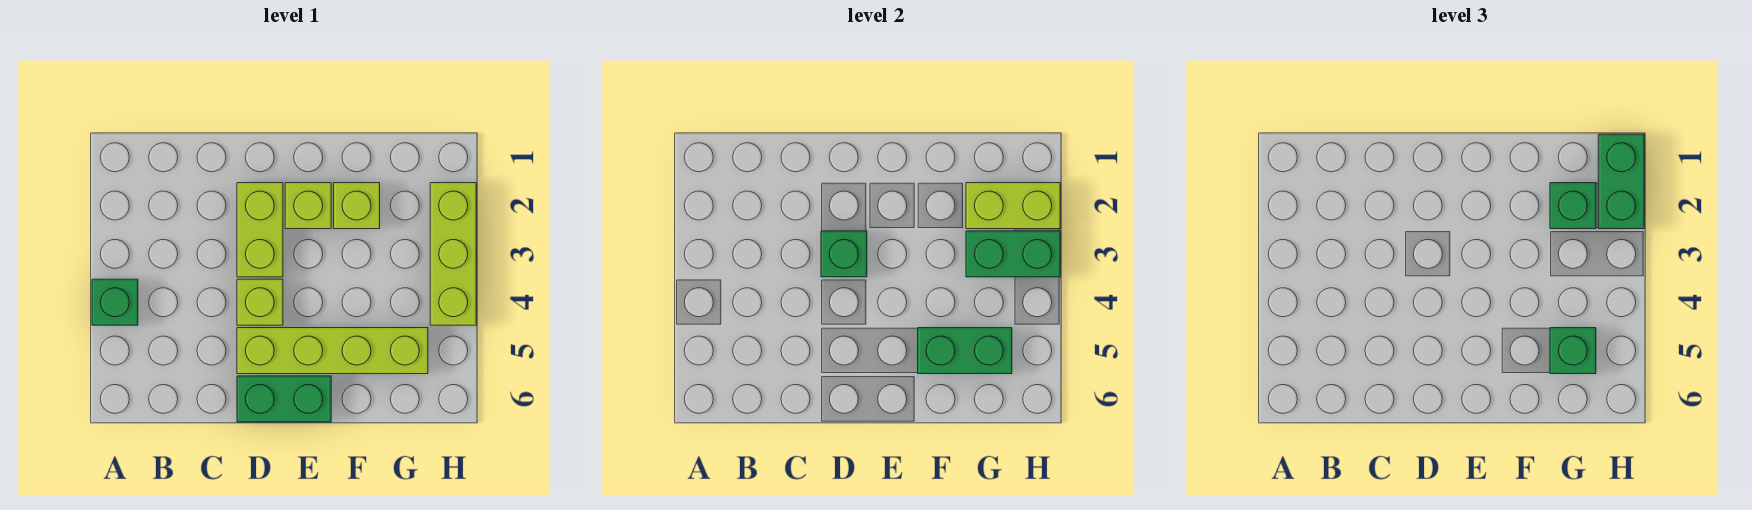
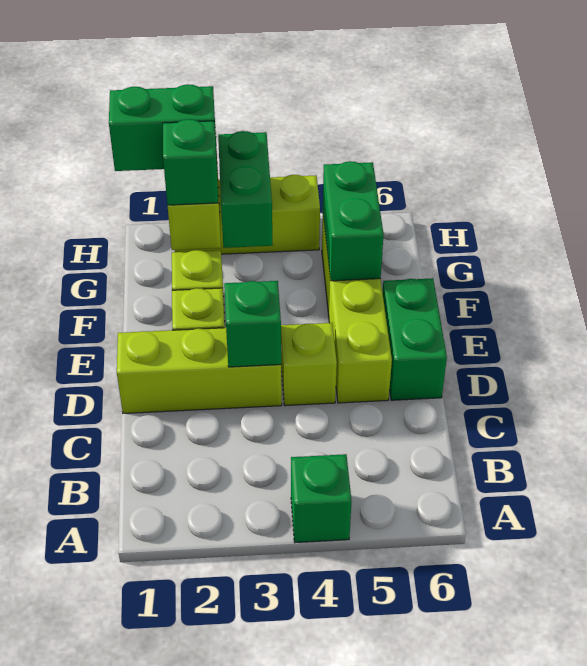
lime brick D2:D3 level 1 -> lime brick D1:D3 level 1
green brick G5 level 3 -> none

